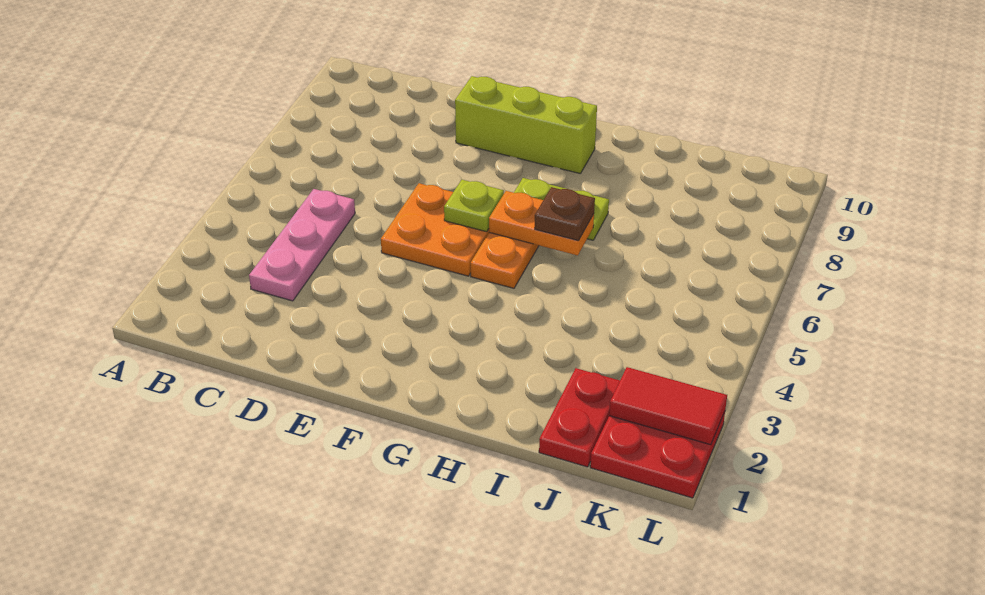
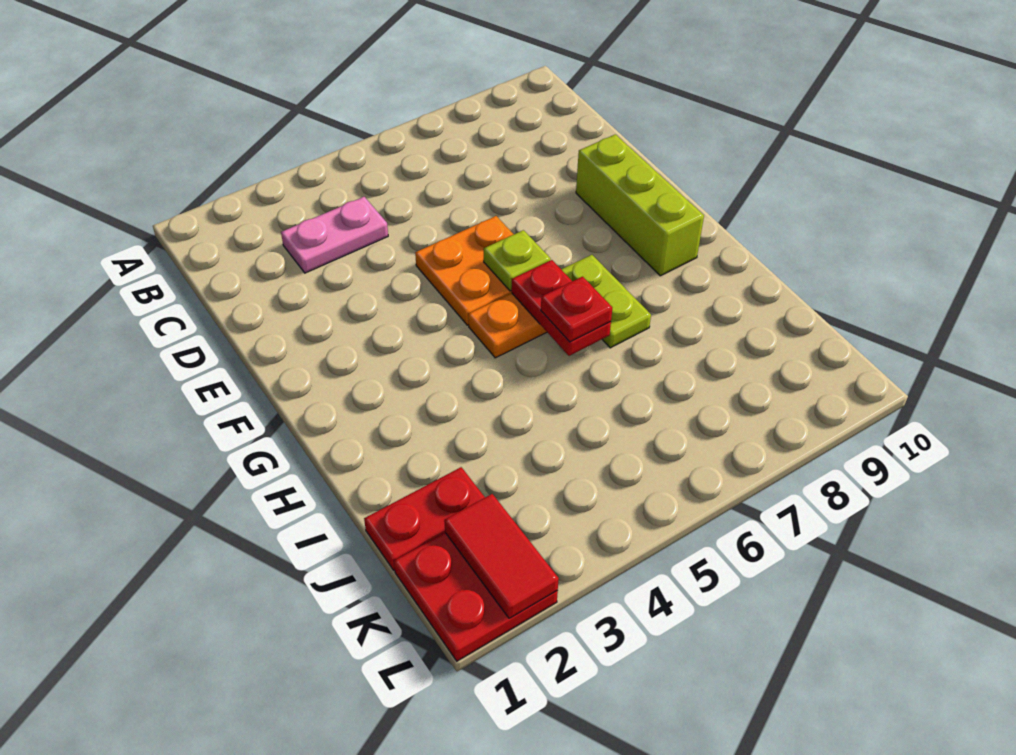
pink plate C3:C5 level 1 -> pink plate C3:C4 level 1
orange plate G6:H6 level 2 -> red plate G6:H6 level 2
brown plate H6 level 3 -> red plate H6 level 3

